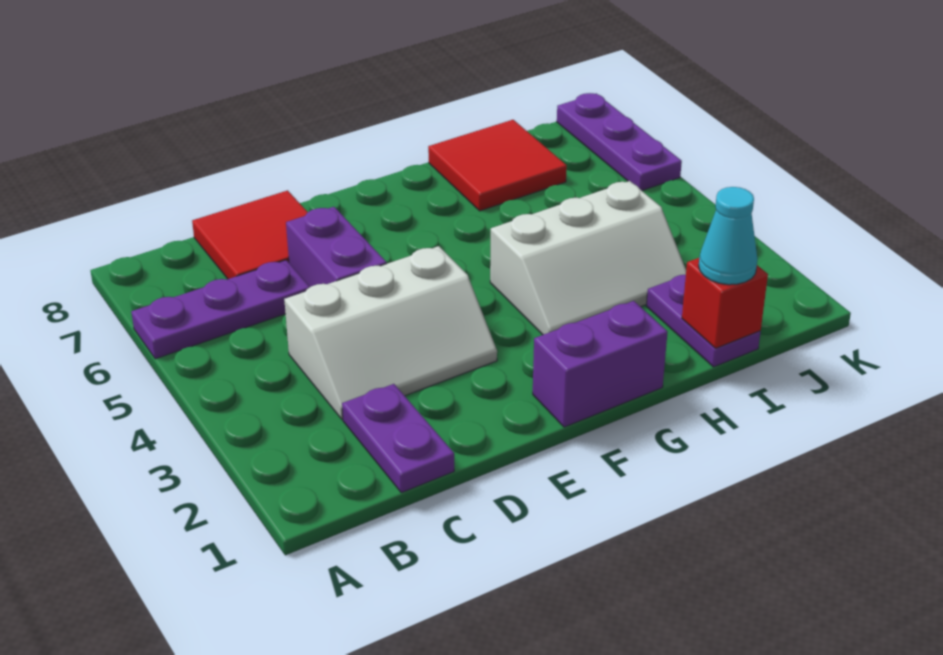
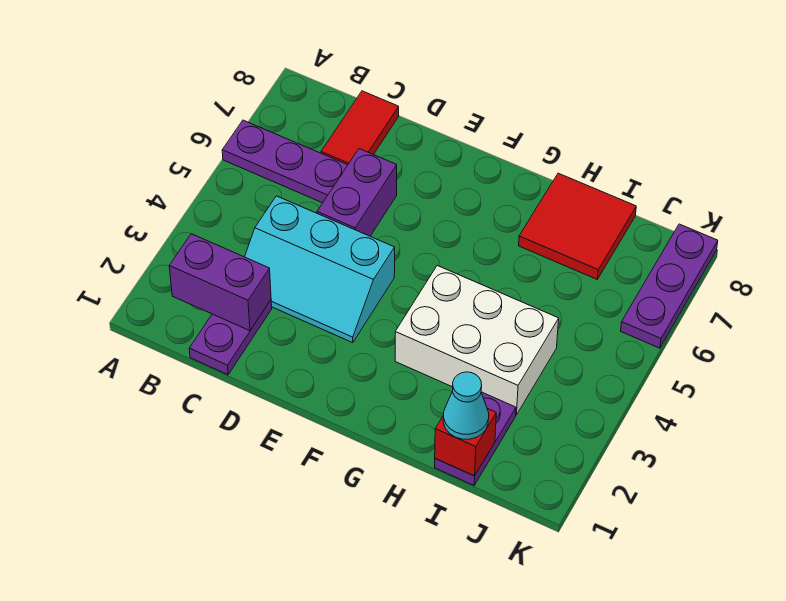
white slope C3:E4 level 1 top 4 -> cyan slope C3:E4 level 1 top 4
red tile C7:D8 level 1 -> red tile C7:C8 level 1
purple brick F1:G1 level 1 -> purple brick B2:C2 level 2
white slope G3:I4 level 1 top 4 -> white brick G3:I4 level 1

